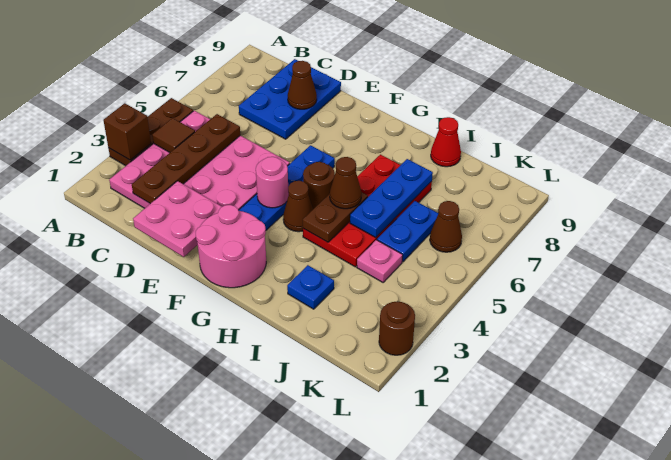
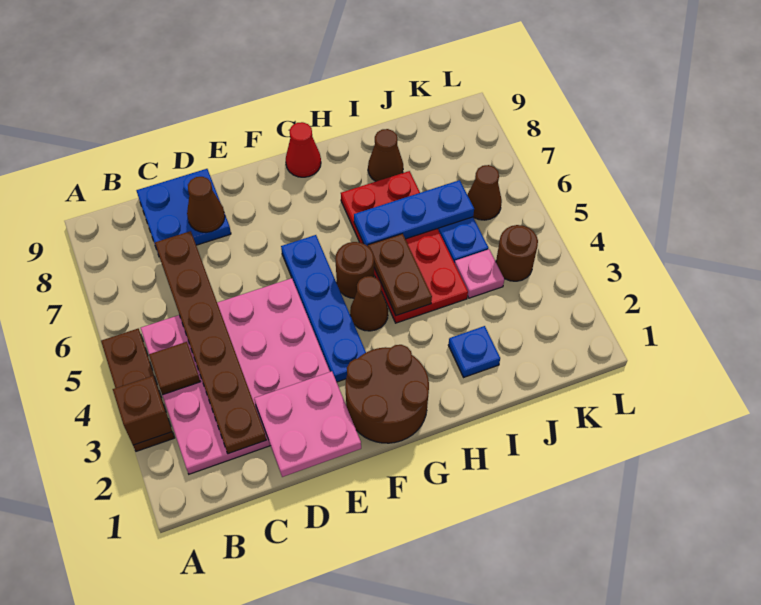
brown plate C2:C5 level 2 -> brown plate C2:C7 level 2
blue plate C7:D9 level 1 -> blue plate C8:D9 level 1
pink round brick F1:G2 level 1 -> brown round brick F1:G2 level 1
pink round brick F4 level 2 -> none
brown cone H5 level 3 -> brown cone I8 level 1
blue plate I5:I7 level 2 -> blue plate H6:J6 level 2
red cone I9 level 1 -> red cone G9 level 1
brown round brick L2 level 1 -> brown round brick K4 level 1

